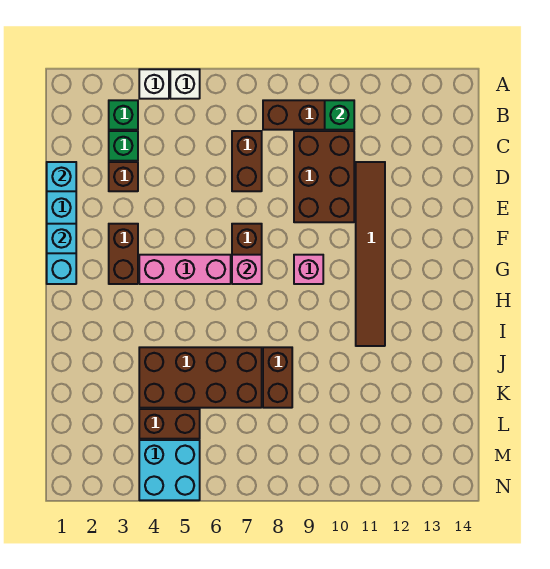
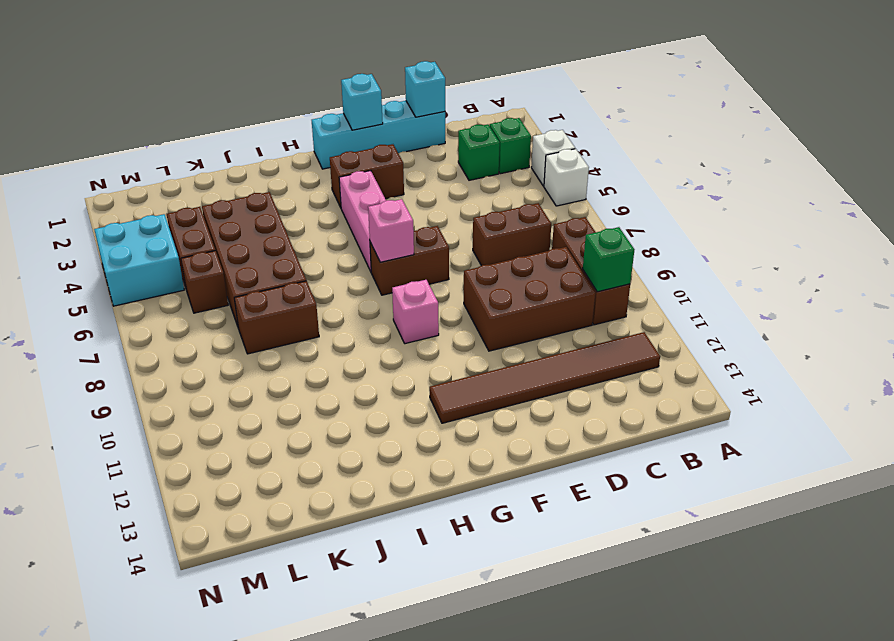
brown brick D3 level 1 -> brown brick L6 level 1
brown tile D11:I11 level 1 -> brown tile B12:G12 level 1

